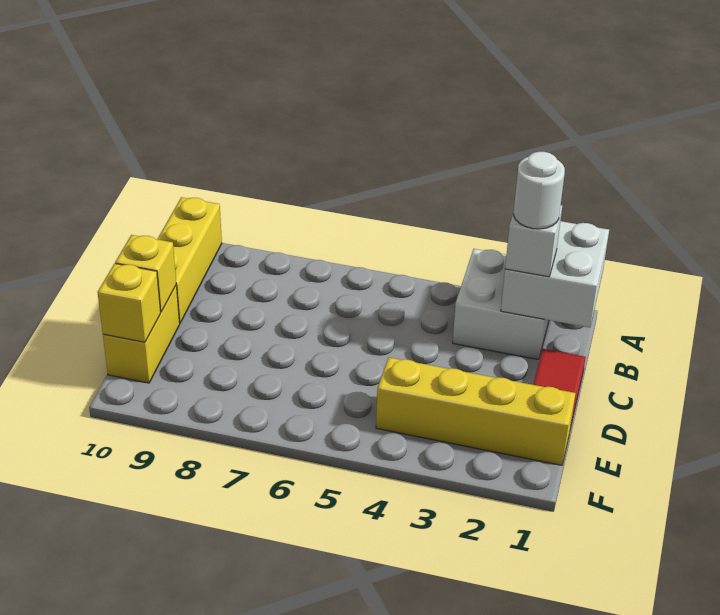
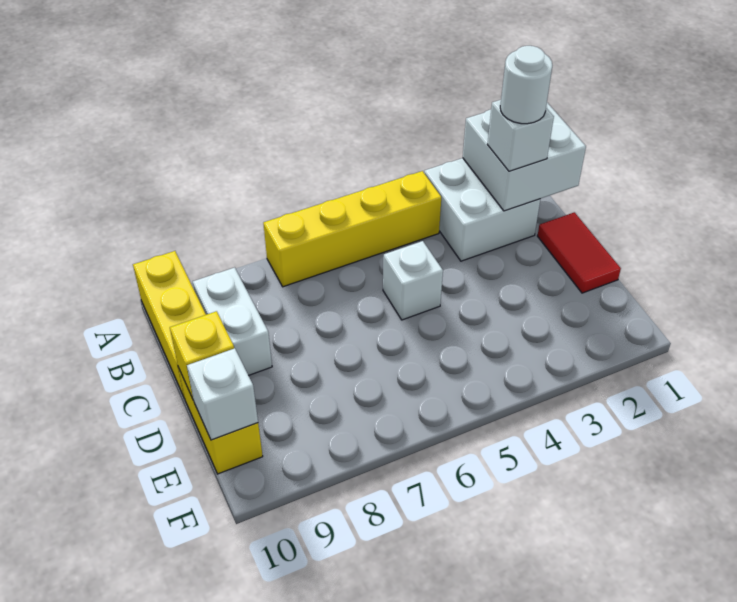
none -> white brick B9:C9 level 1
none -> white brick C5 level 1
yellow brick E1:E4 level 1 -> yellow brick A4:A7 level 1
yellow brick E10 level 2 -> white brick E10 level 2

